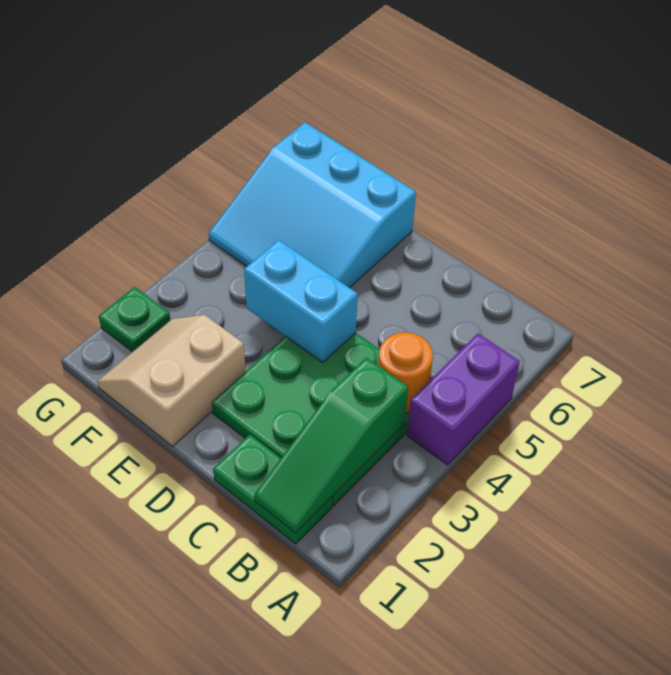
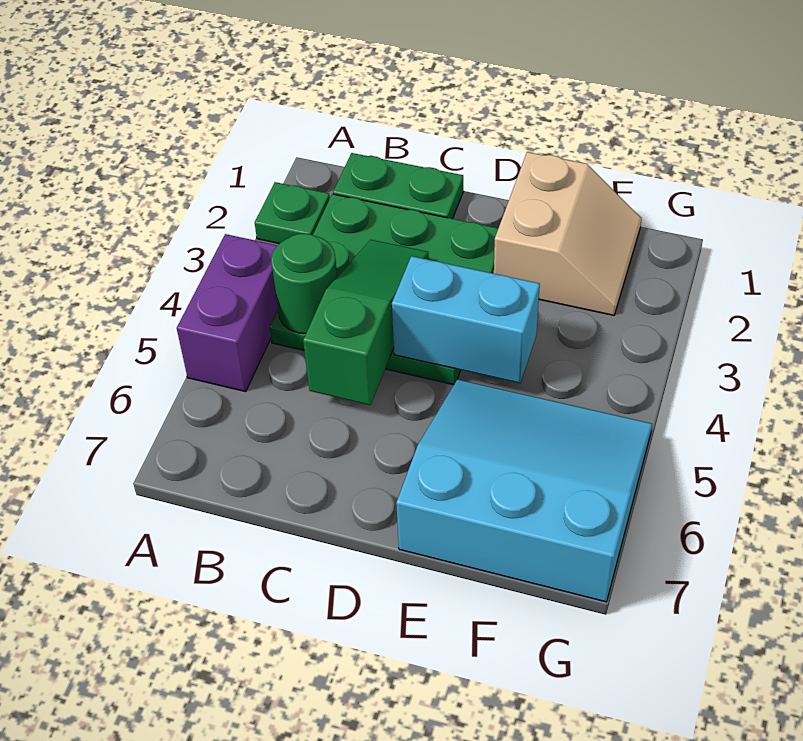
green slope B1:B3 level 2 top 3 -> green slope C3:C5 level 2 top 5
orange round brick B4 level 2 -> green round brick B4 level 2
green plate G2 level 1 -> green plate A2 level 1

